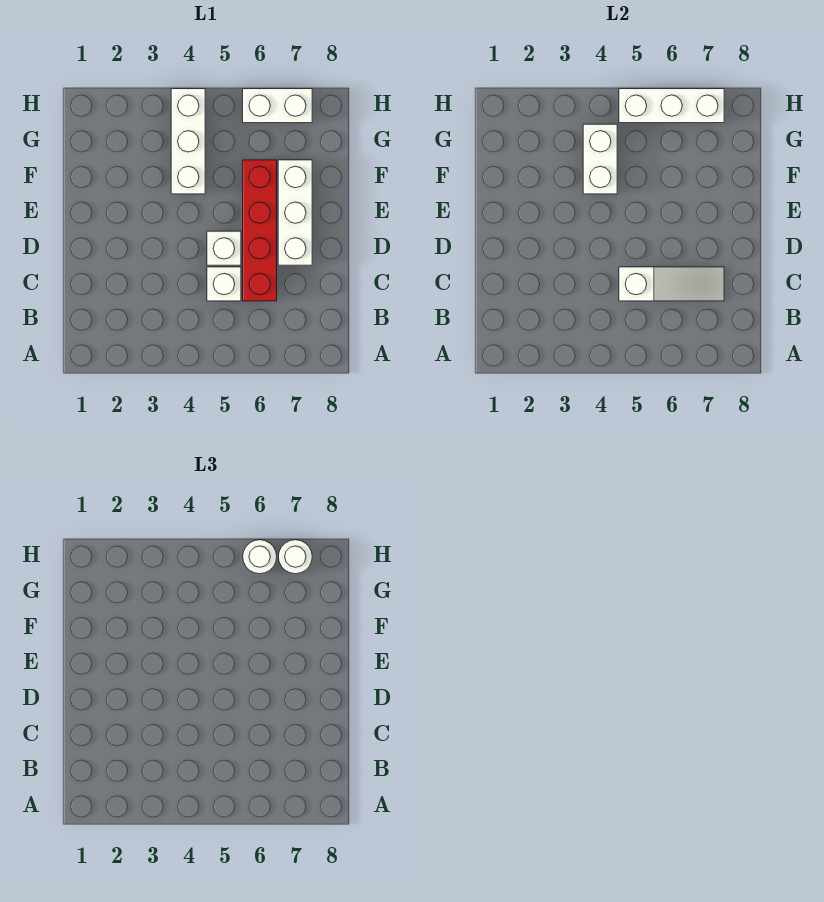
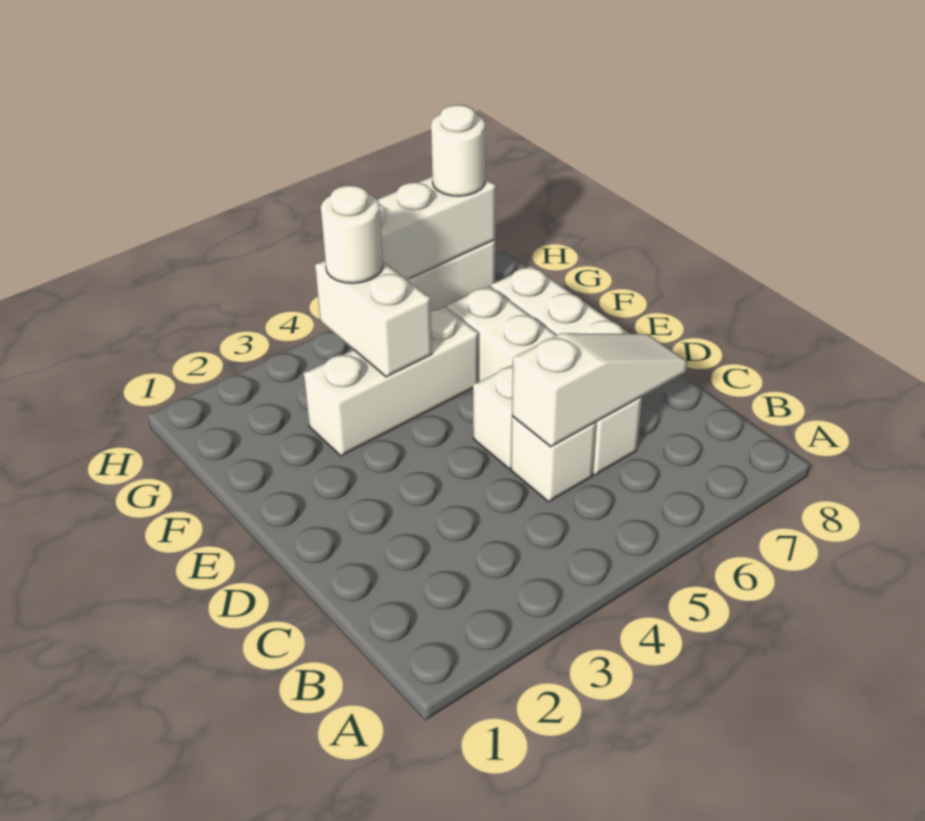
red brick C6:F6 level 1 -> white brick C6:F6 level 1
white brick F4:H4 level 1 -> white brick F3:F5 level 1
white round brick H6 level 3 -> white round brick G4 level 3

